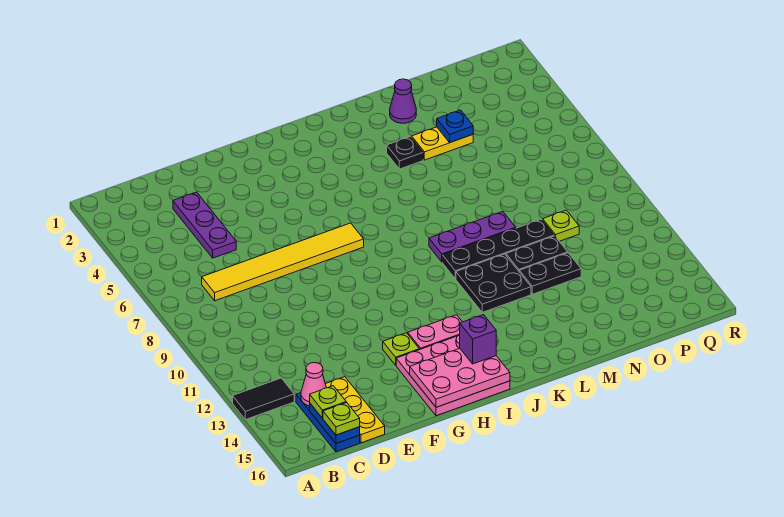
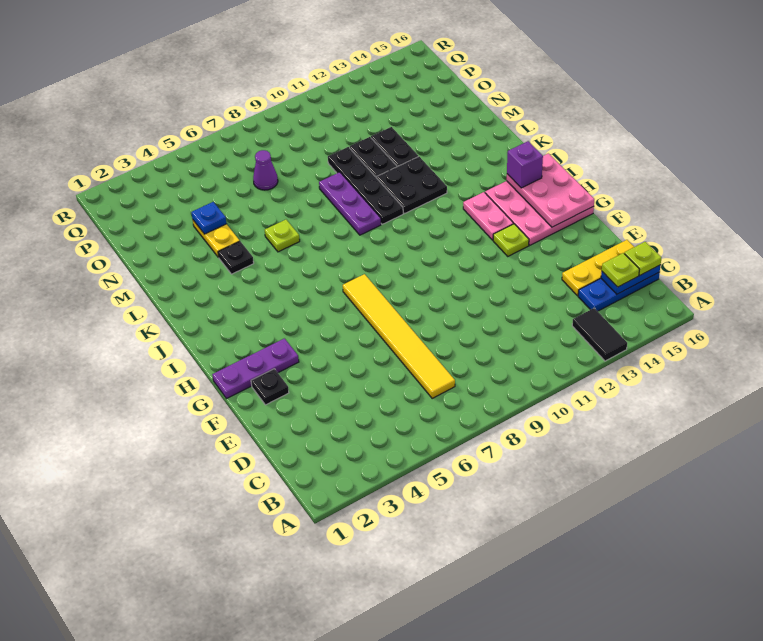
pink cone C14 level 2 -> none
purple plate D3:D5 level 1 -> purple plate G1:G3 level 1
none -> black plate F2 level 1
purple cone M2 level 1 -> purple cone O7 level 1
lime plate O10 level 1 -> lime plate L6 level 1

